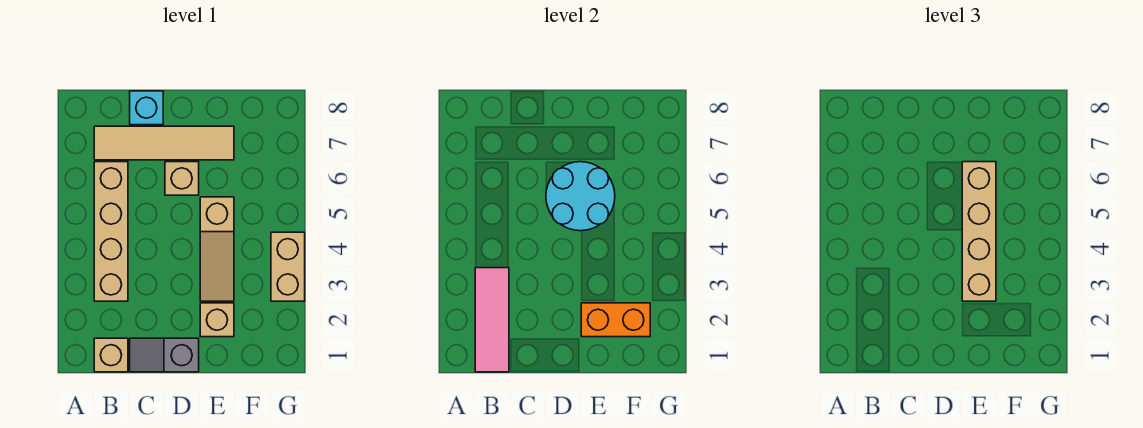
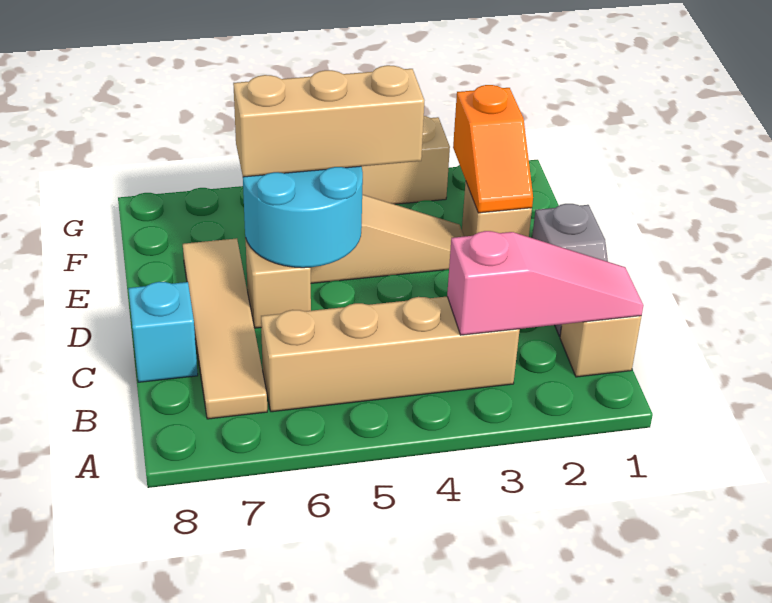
pink tile B1:B3 level 2 -> pink slope B1:B3 level 2 top 3
orange brick E2:F2 level 2 -> orange slope E2:F2 level 2 top F
tan brick E3:E6 level 3 -> tan brick E4:E6 level 3

